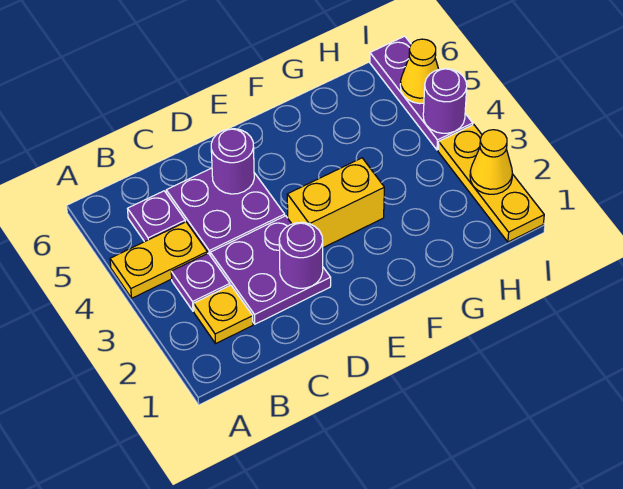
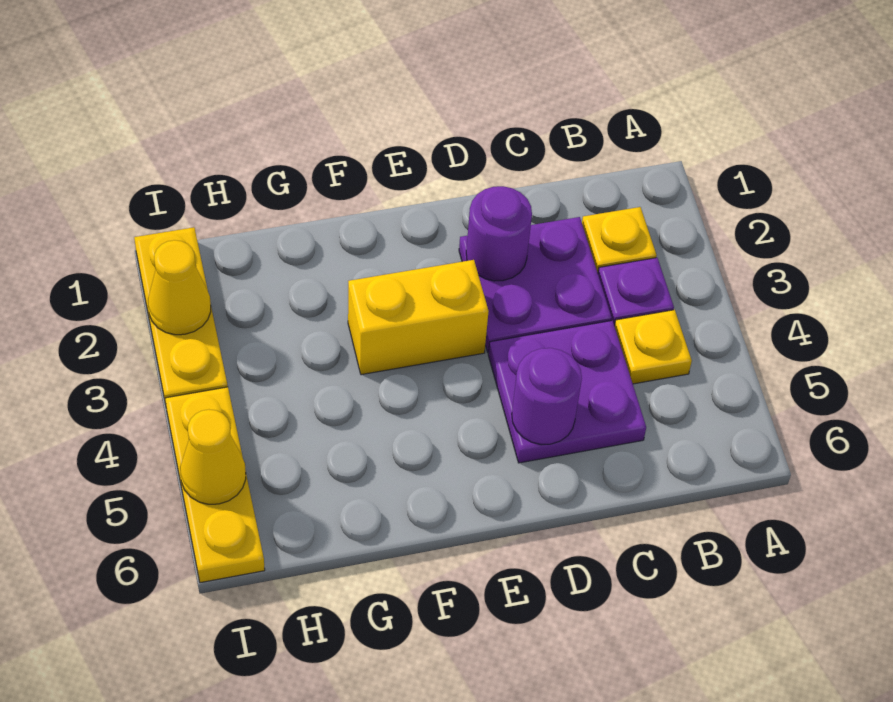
yellow plate A4:B4 level 1 -> yellow plate B4 level 1
purple plate B5 level 1 -> none
purple plate I4:I6 level 1 -> yellow plate I4:I6 level 1
purple round brick I4 level 2 -> none

